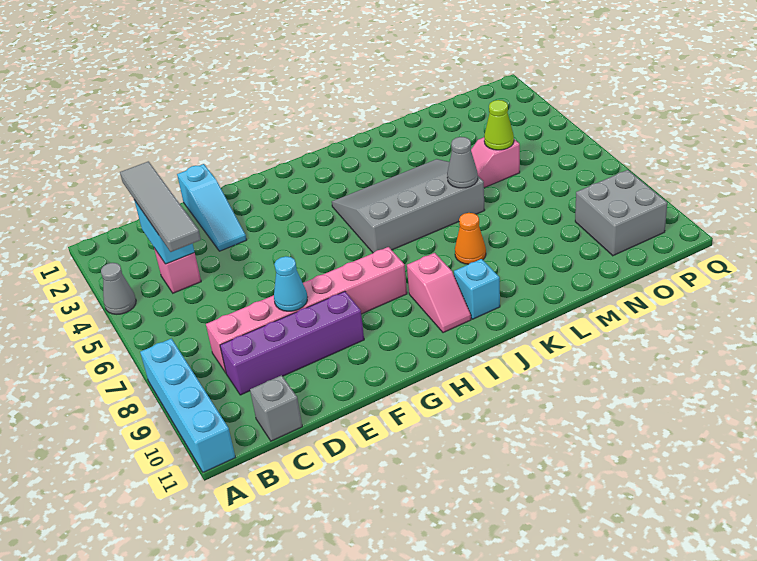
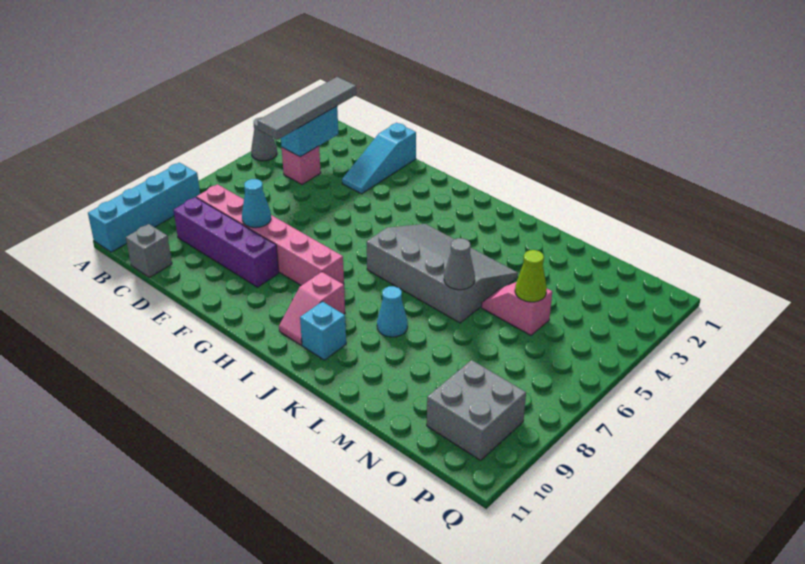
orange cone K8 level 1 -> cyan cone K8 level 1

